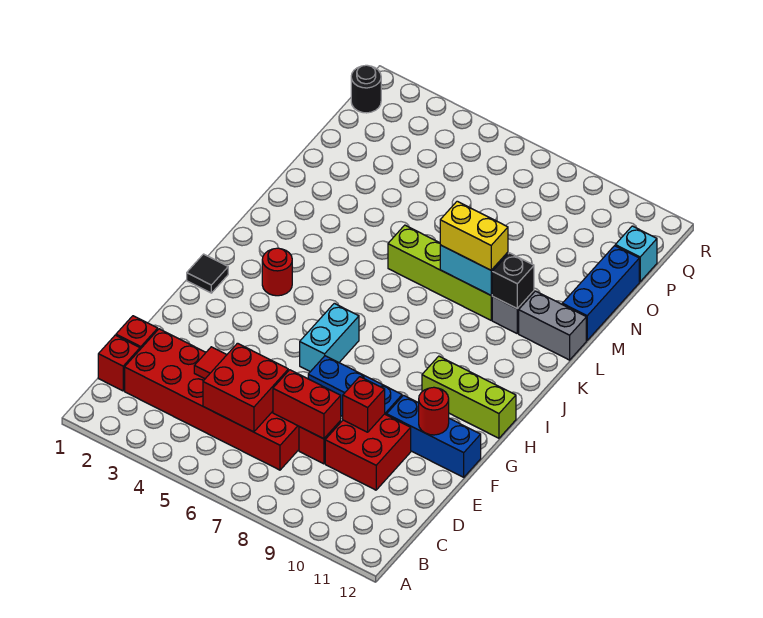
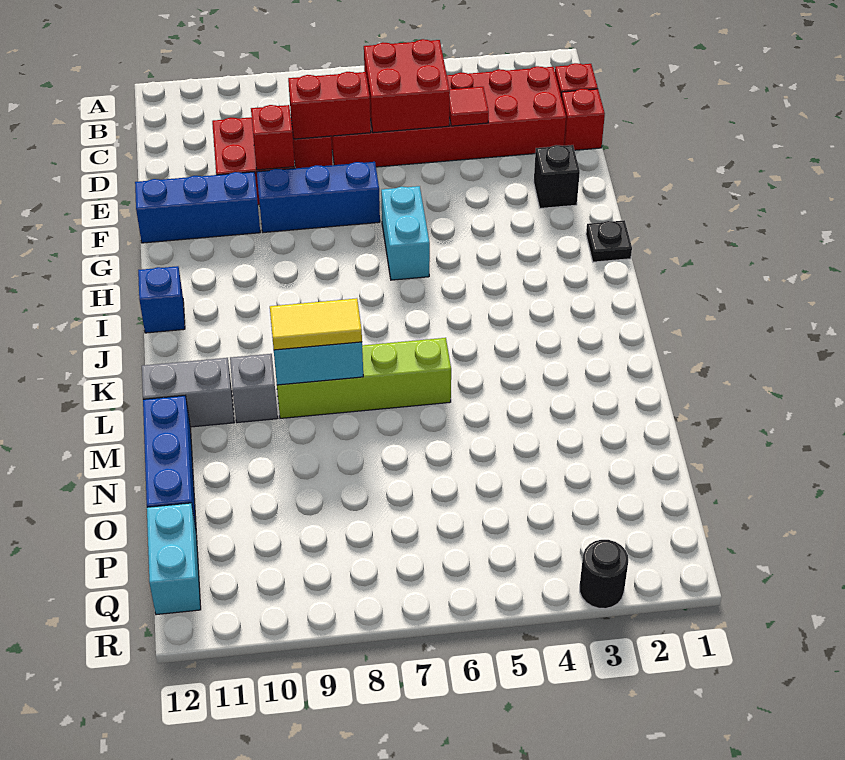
red round brick F11 level 2 -> none
black tile H1 level 1 -> black plate H1 level 1
lime brick H10:H12 level 1 -> none
red round brick I3 level 1 -> none
none -> blue brick I12 level 1
yellow brick L8:L9 level 3 -> yellow tile L8:L9 level 3
black brick L10 level 2 -> black brick F2 level 1
cyan brick P12 level 1 -> cyan brick P12:Q12 level 1
black round brick Q1 level 1 -> black round brick R3 level 1

